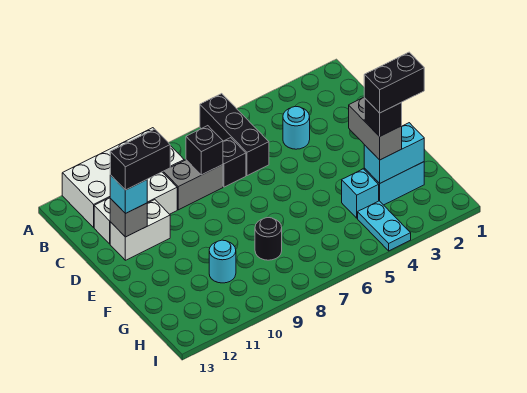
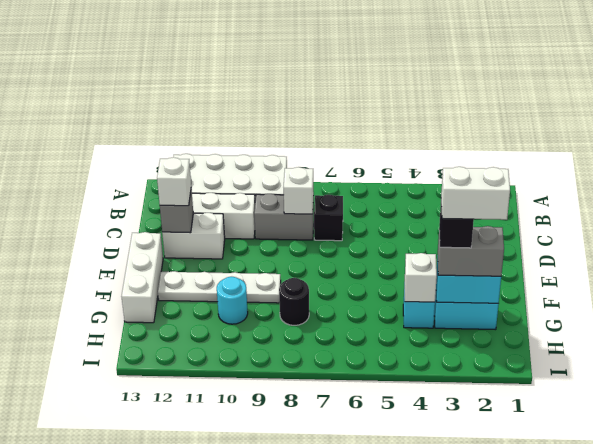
black brick A6:C6 level 1 -> none
cyan round brick C4 level 1 -> none
black brick C8 level 2 -> white brick C8 level 2
black brick D11:D12 level 4 -> none
cyan brick D12 level 3 -> white brick D12 level 3
none -> white brick E13:G13 level 1
grey brick F3:G3 level 3 -> grey brick G2:G3 level 3
none -> white plate F9:F12 level 1
black brick G2:G3 level 5 -> white brick G2:G3 level 5
none -> white brick G4 level 2
cyan plate H4:I4 level 1 -> none

